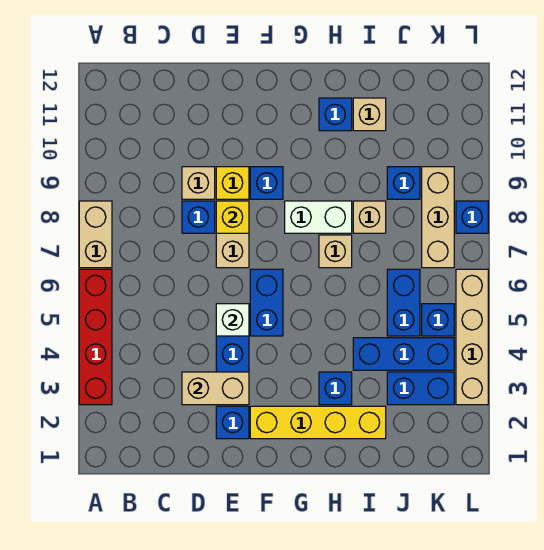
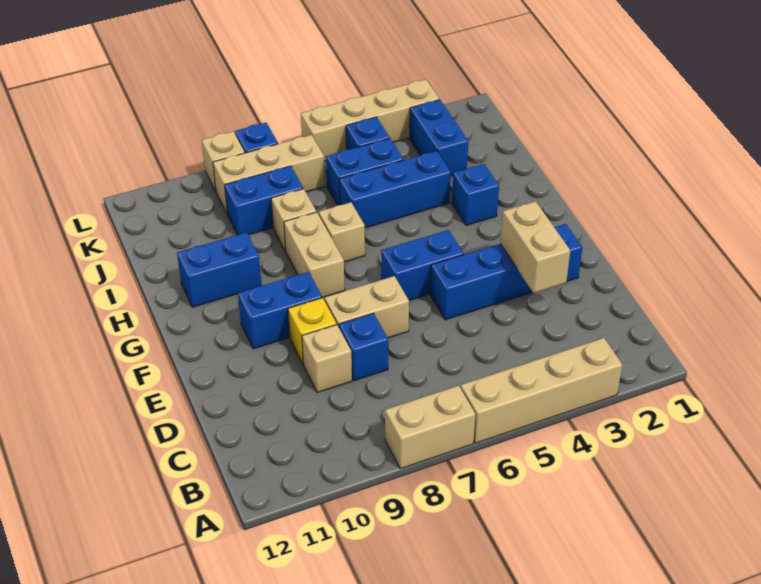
red brick A3:A6 level 1 -> tan brick A3:A6 level 1
white brick E5 level 2 -> none
yellow brick E8 level 2 -> none
yellow brick F2:I2 level 1 -> none
blue brick F9 level 1 -> blue brick F9:F10 level 1
white brick G8:H8 level 1 -> tan brick G8:H8 level 1
blue brick H11 level 1 -> blue brick H10:H11 level 1
blue brick I4:K4 level 1 -> blue brick I4:I6 level 1
tan brick I11 level 1 -> tan brick L9 level 1
blue brick J9 level 1 -> blue brick J8:J9 level 1

